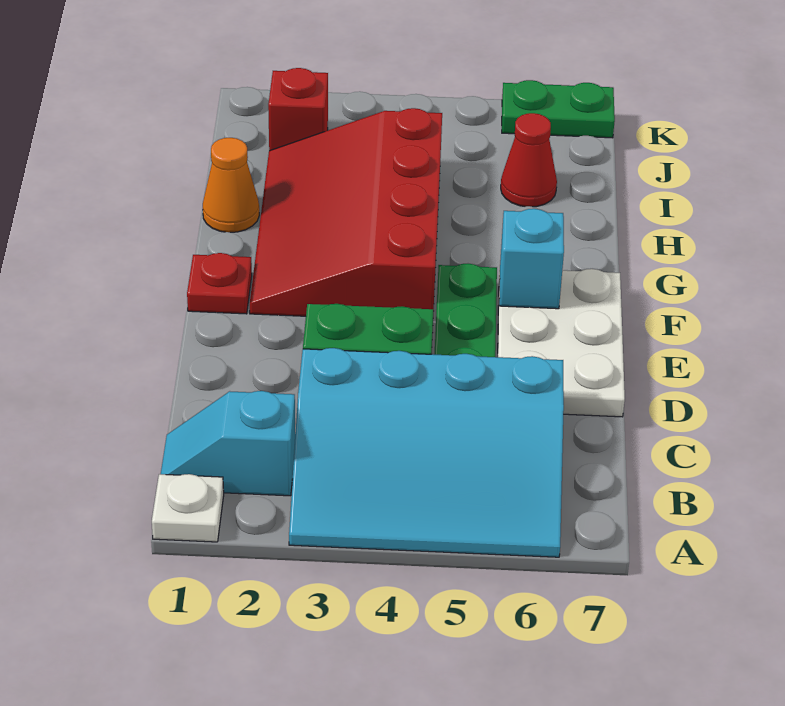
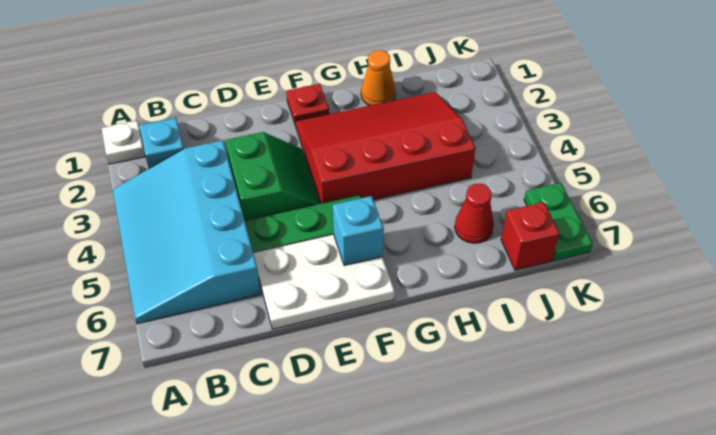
red brick J2 level 1 -> red brick J7 level 1

